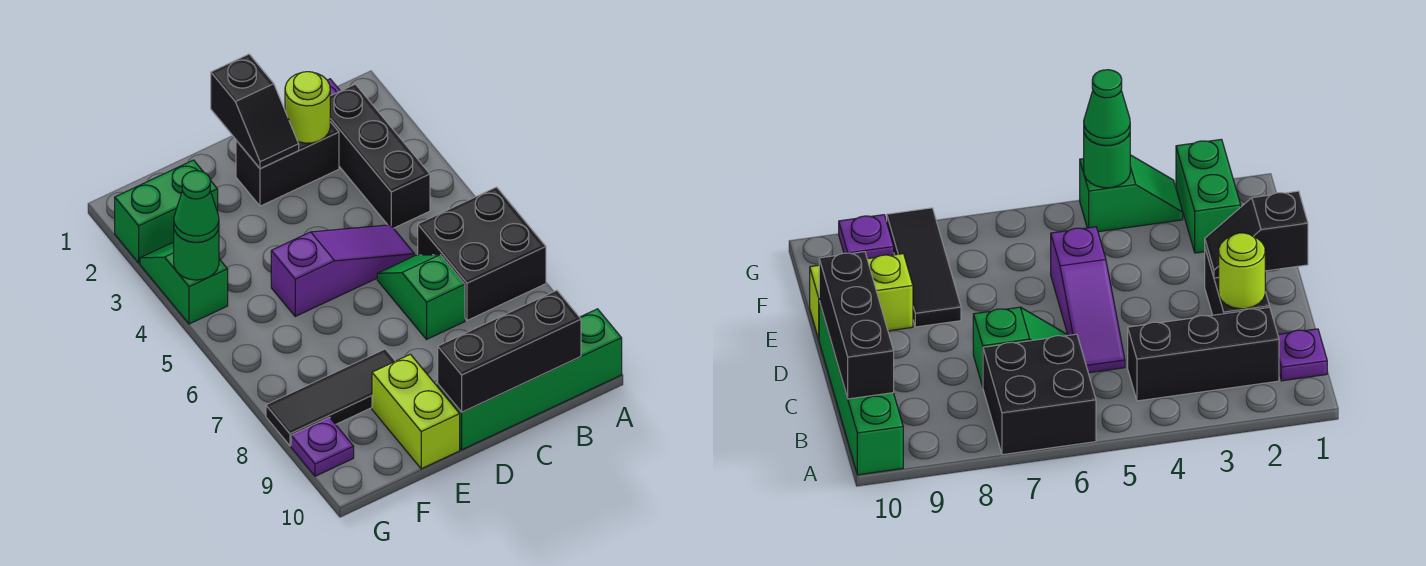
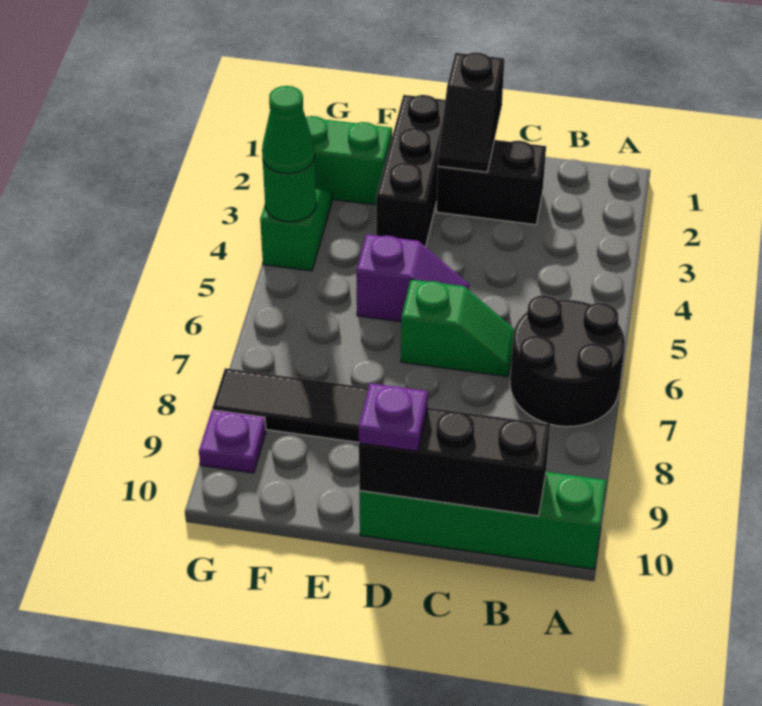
black brick A6:B7 level 1 -> black round brick A6:B7 level 1
purple plate B1 level 1 -> purple plate D10 level 3
black brick B2:B4 level 1 -> black brick E1:E3 level 1
lime round brick C2 level 2 -> none
purple slope C5:E5 level 1 top E -> purple slope D5:E5 level 1 top E
green slope C6:C7 level 1 top 7 -> green slope C6:D6 level 1 top D
lime brick E9:E10 level 1 -> none

